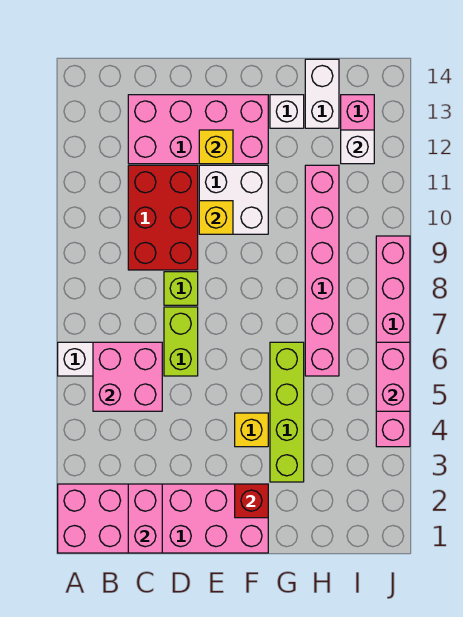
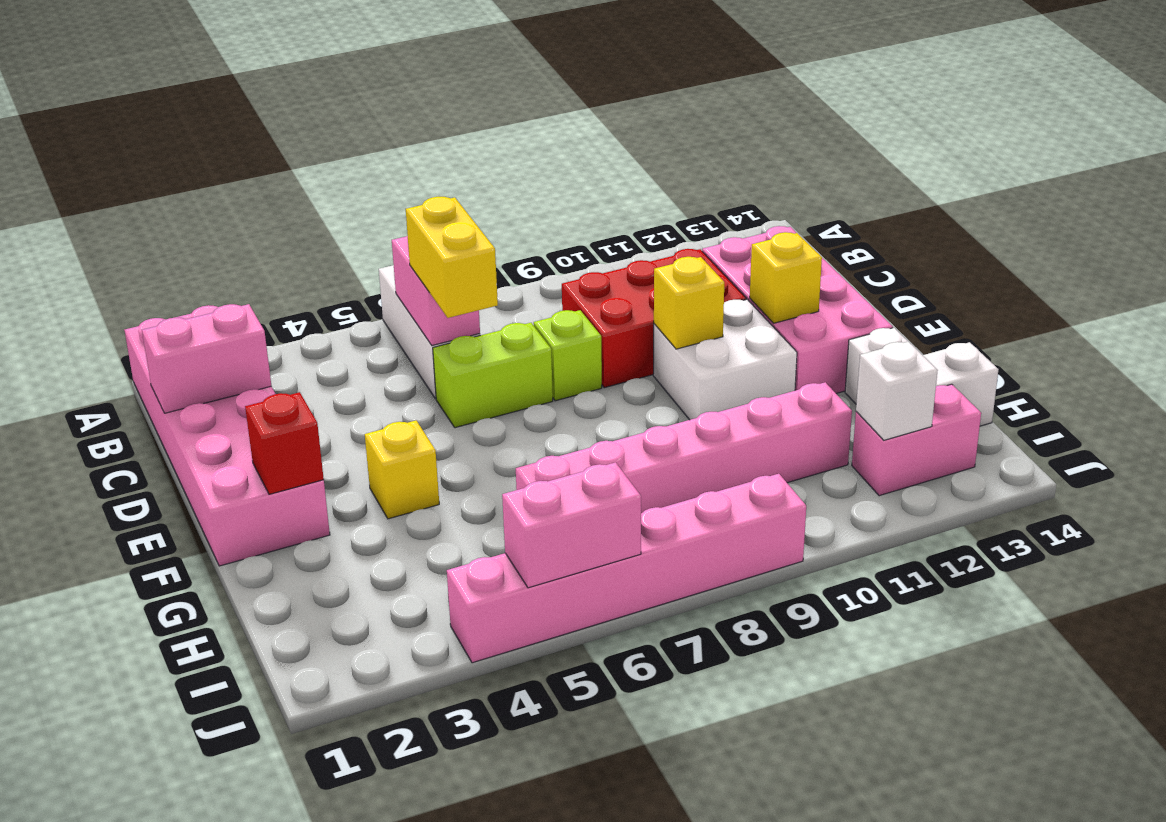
pink brick B5:C6 level 2 -> pink brick B6:C6 level 2
none -> yellow brick C6:D6 level 3
lime brick G3:G6 level 1 -> none

